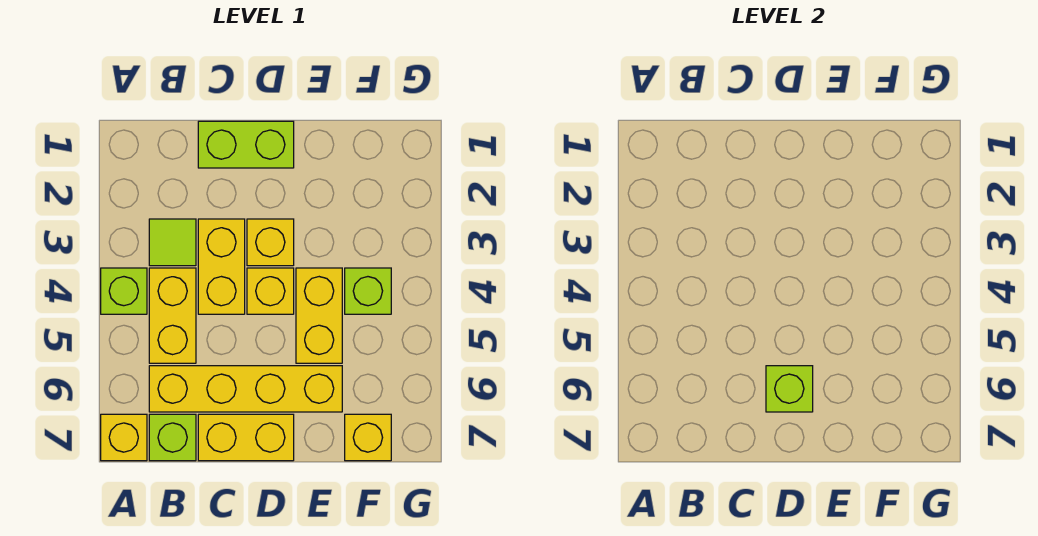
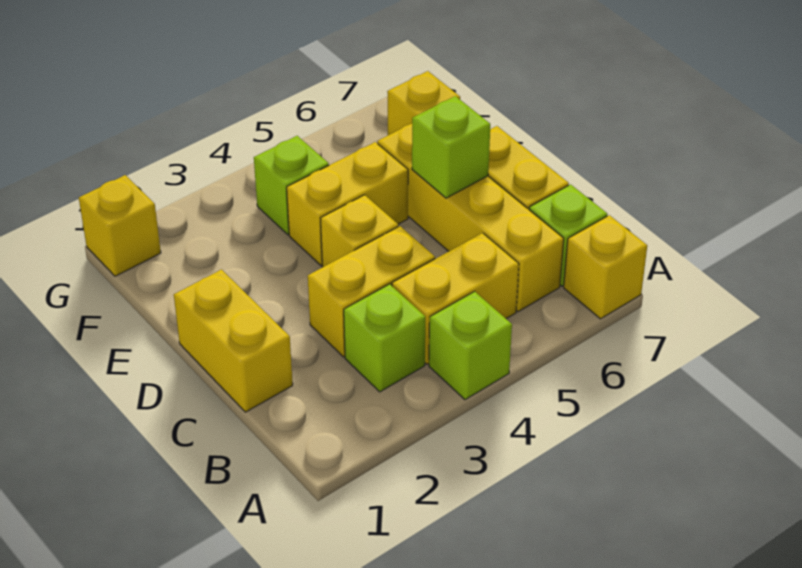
lime tile B3 level 1 -> lime brick B3 level 1
lime brick C1:D1 level 1 -> yellow brick C1:D1 level 1
yellow brick D3 level 1 -> yellow brick G1 level 1

